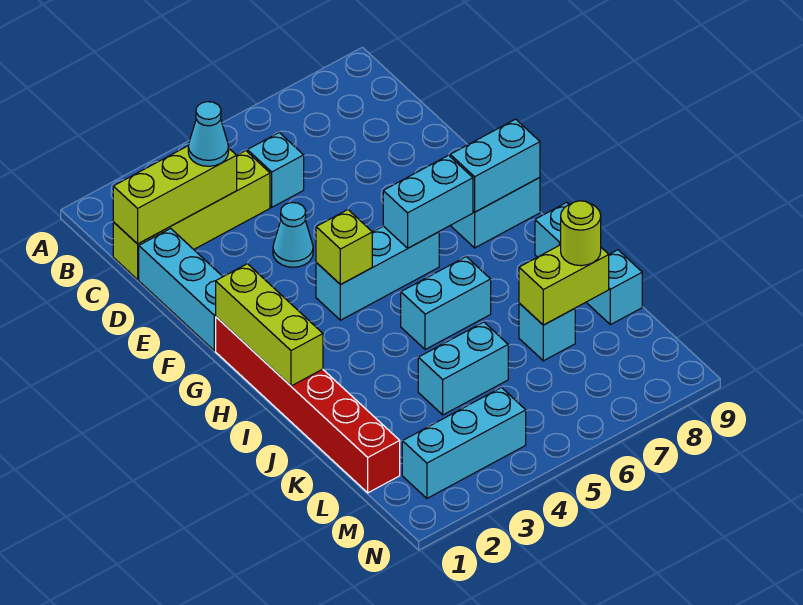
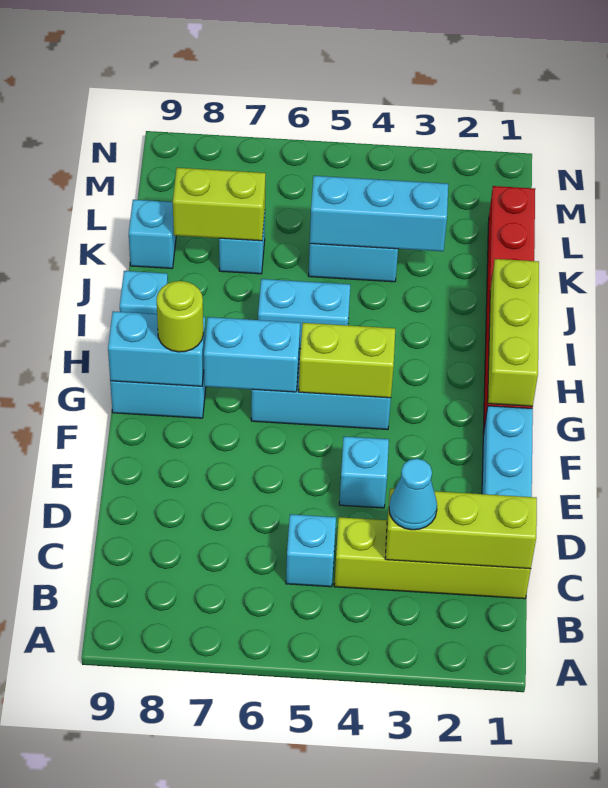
cyan cone E4 level 1 -> cyan brick E4 level 1
lime brick G4 level 2 -> lime brick G4:G5 level 2
lime round brick K8 level 3 -> lime round brick G8 level 3
cyan brick M2:M4 level 1 -> cyan brick K3:K5 level 2

